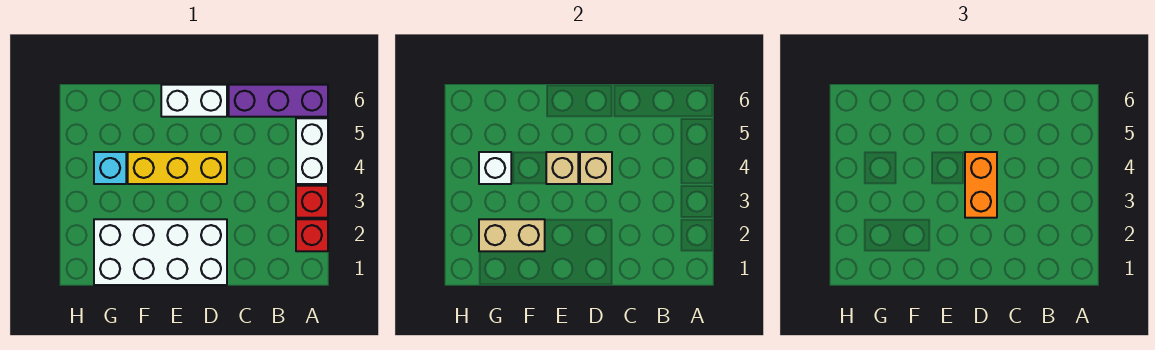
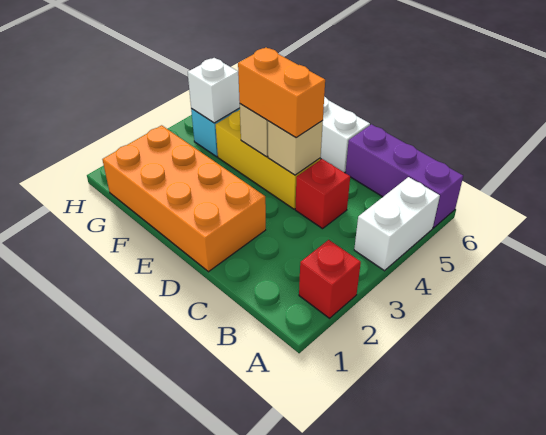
red brick A3 level 1 -> red brick C4 level 1
white brick D1:G2 level 1 -> orange brick D1:G2 level 1
orange brick D3:D4 level 3 -> orange brick D4:E4 level 3
tan brick F2:G2 level 2 -> none

